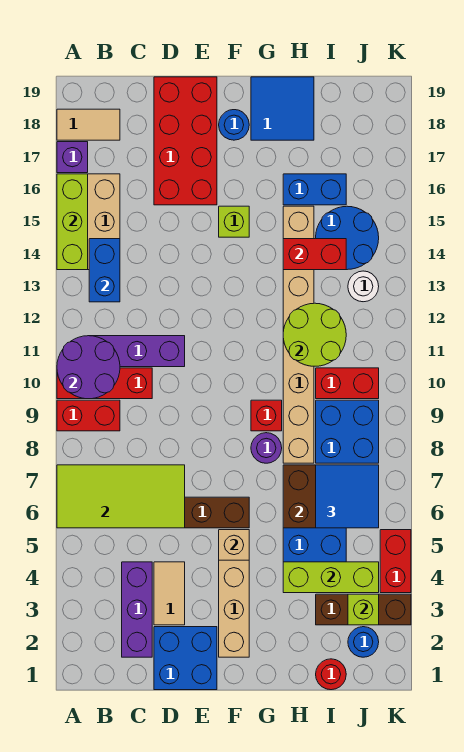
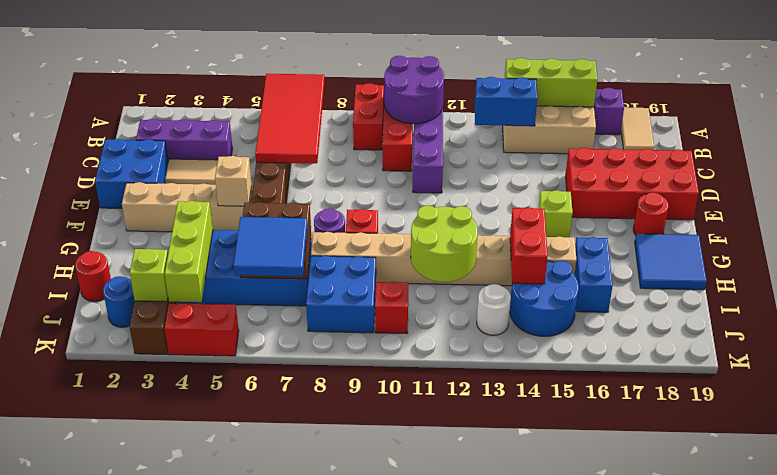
lime tile A6:D7 level 2 -> red tile A6:D7 level 2
blue round brick F18 level 1 -> red round brick F18 level 1
red brick I10:J10 level 1 -> red brick J10 level 1

